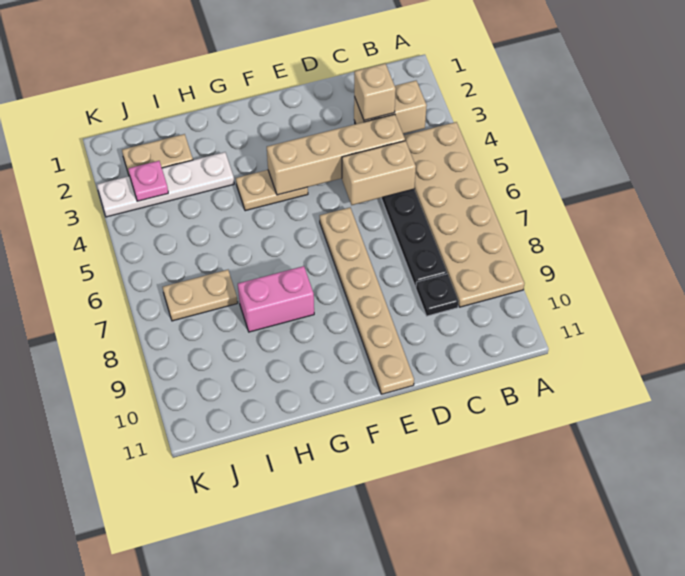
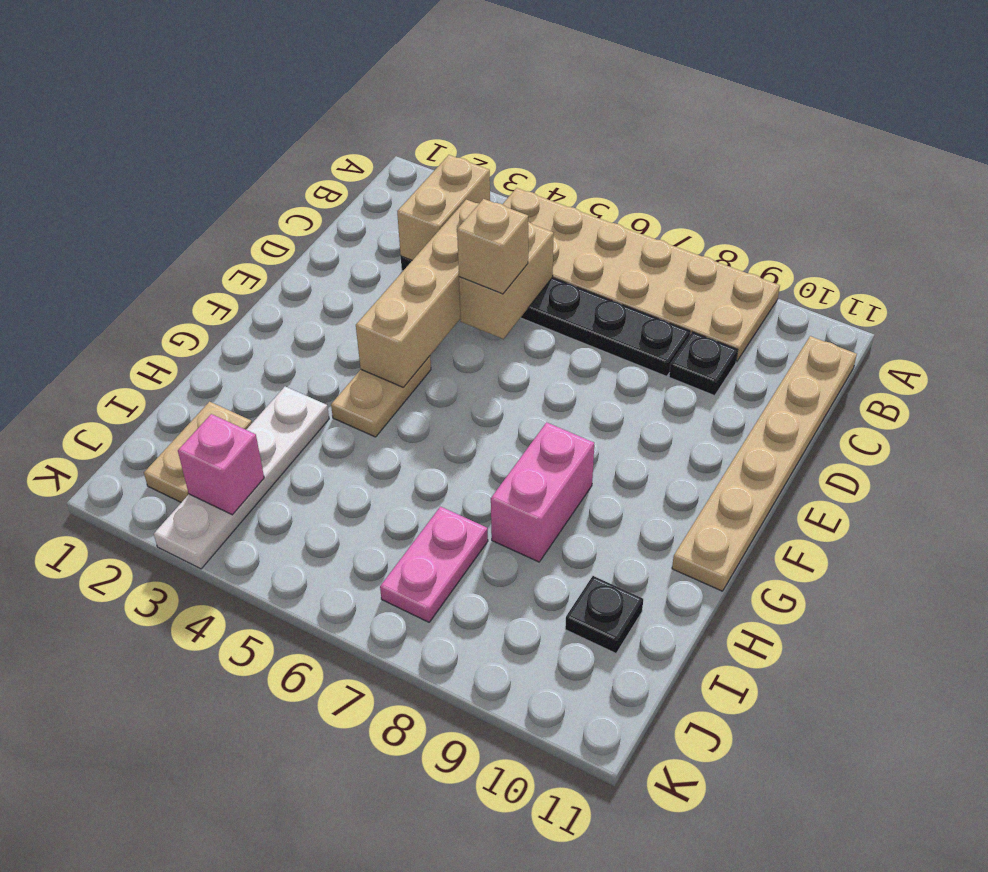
tan brick C3 level 3 -> tan brick D5 level 3
tan plate E6:E11 level 1 -> tan plate B11:G11 level 1
tan plate I7:J7 level 1 -> pink plate I7:J7 level 1
none -> black plate I10 level 1
pink plate J3 level 2 -> pink brick J3 level 2

